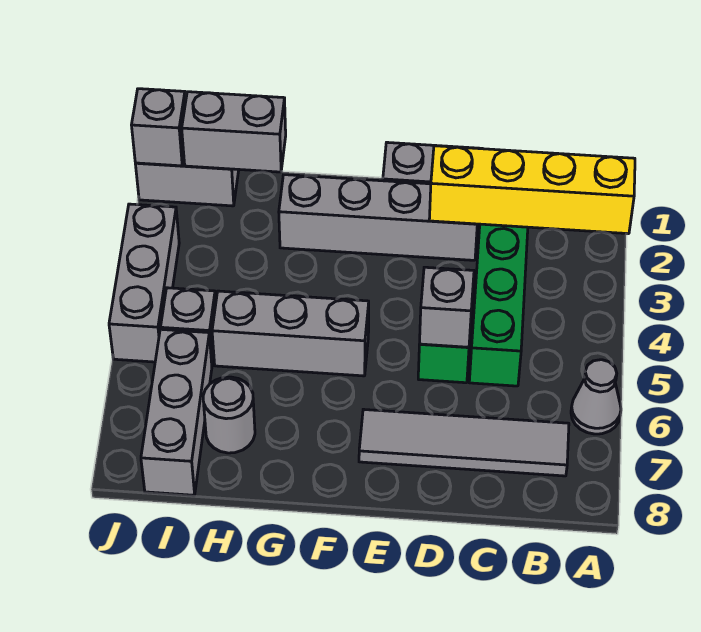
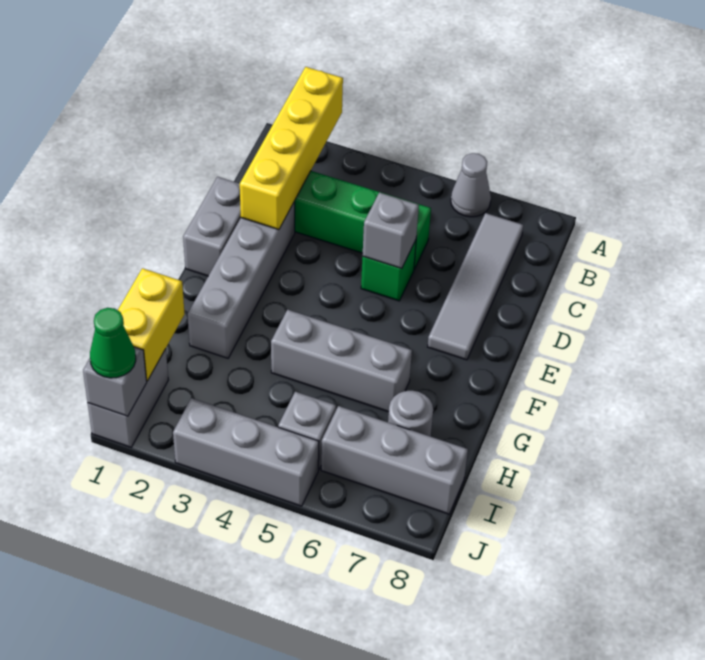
grey brick F5:H5 level 1 -> grey brick G4:G6 level 1
grey brick H1:I1 level 2 -> yellow brick H1:I1 level 2
none -> green cone J1 level 3

